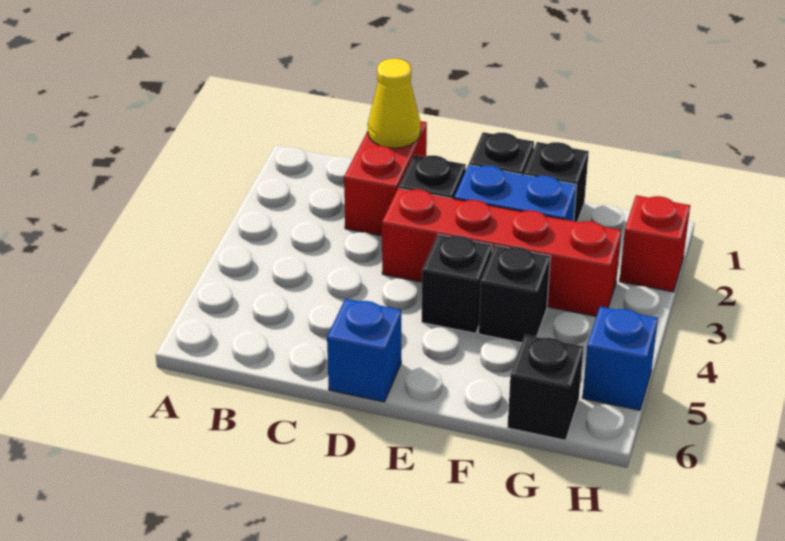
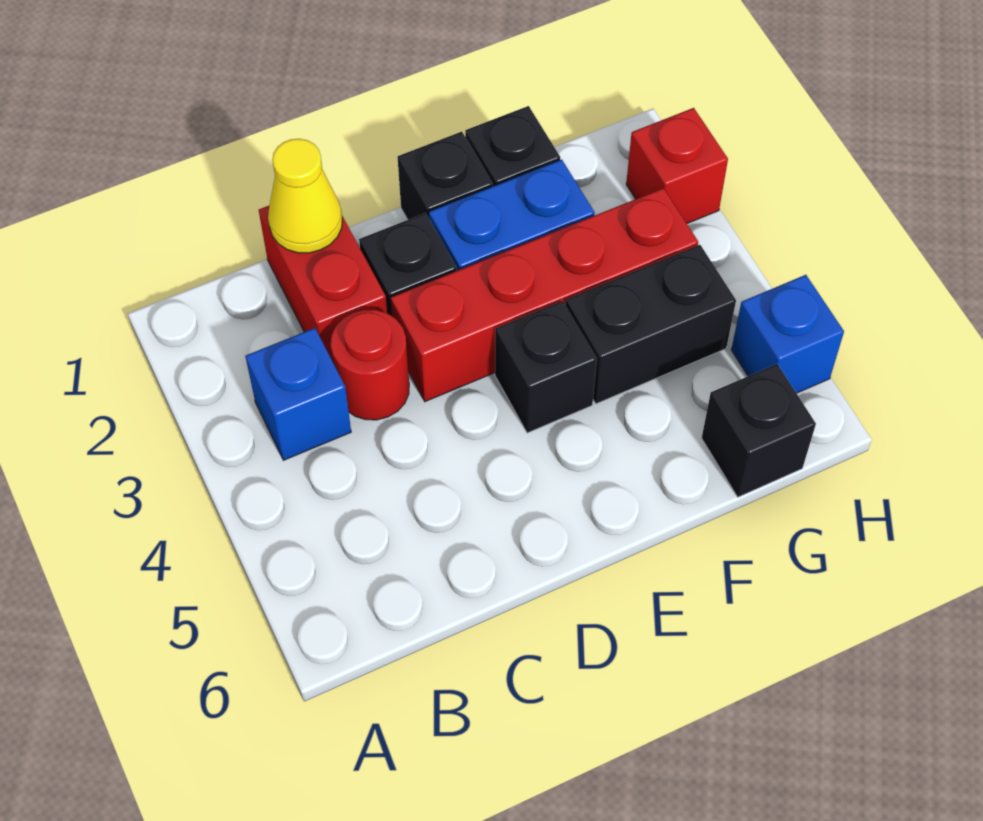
none -> red round brick C3 level 1
blue brick D6 level 1 -> blue brick B3 level 1
black brick F4 level 1 -> black brick F4:G4 level 1

